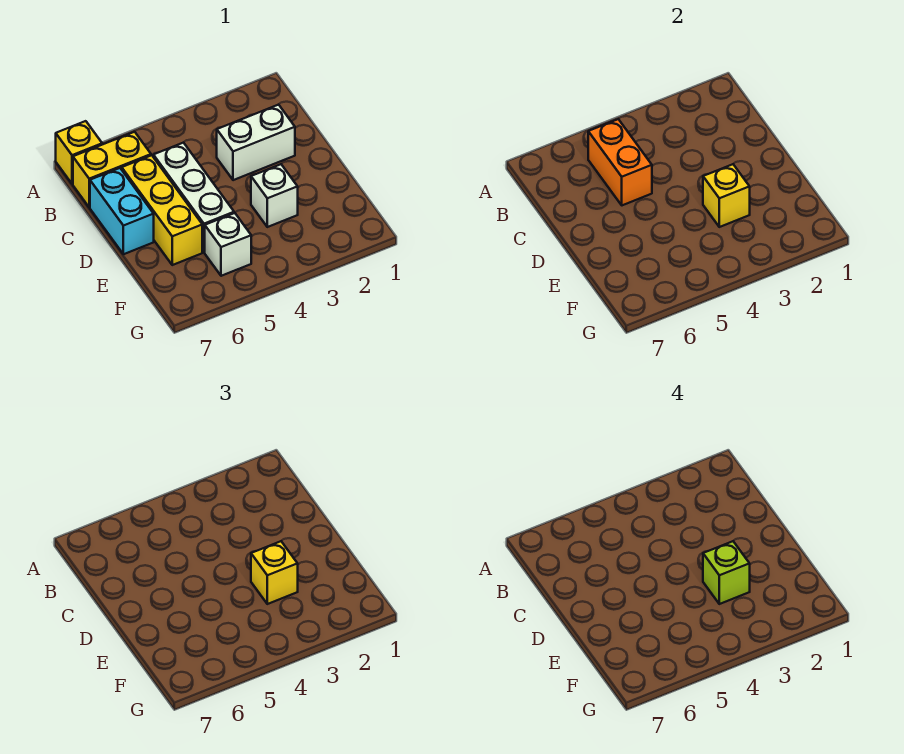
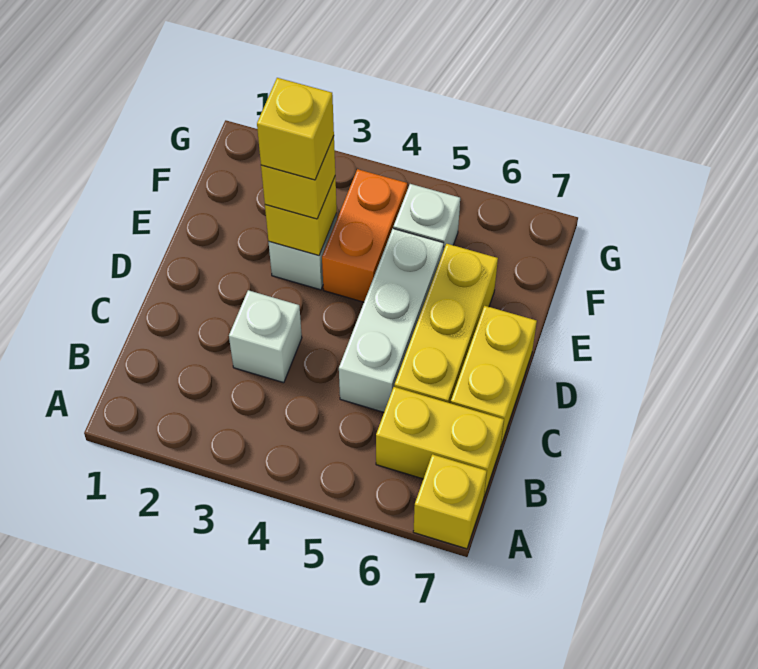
orange brick B5:C5 level 2 -> orange brick E4:F4 level 1
white brick C2:C3 level 1 -> white brick C3 level 1
cyan brick C7:D7 level 1 -> yellow brick C7:D7 level 1
lime brick E3 level 4 -> yellow brick E3 level 4

